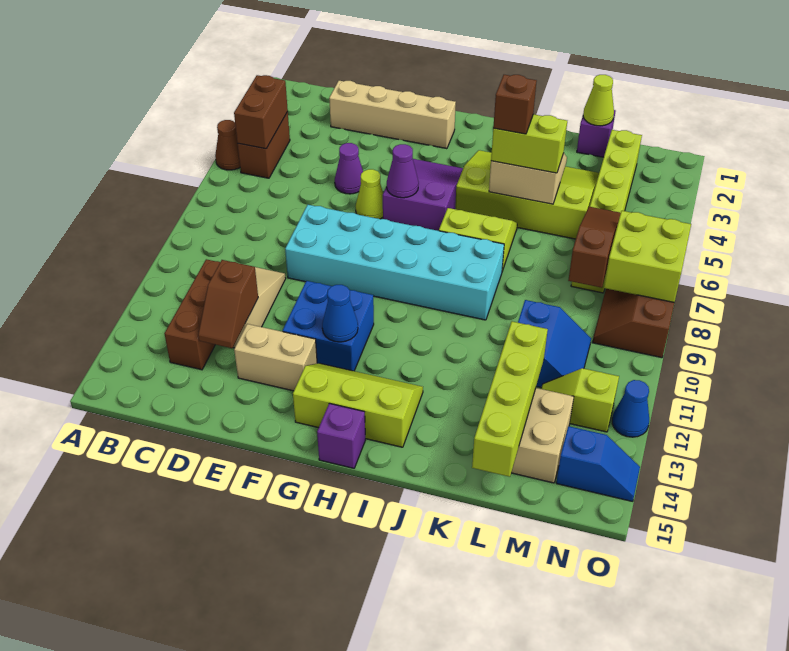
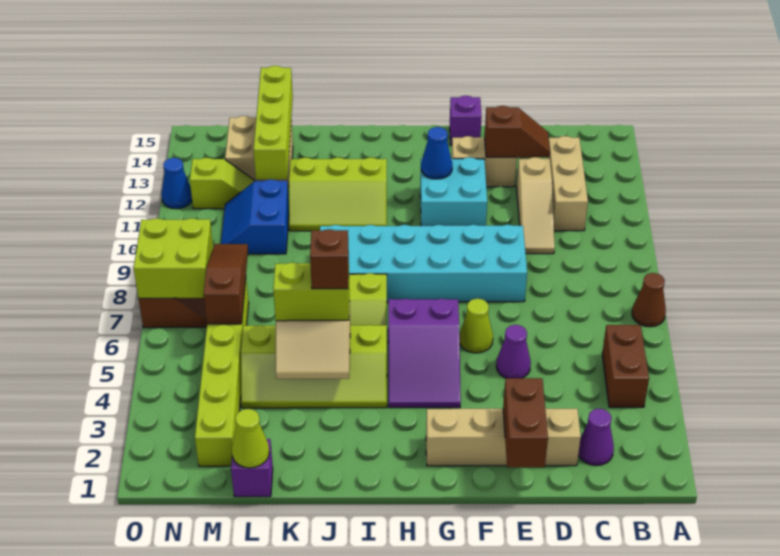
brown cone A5 level 1 -> brown cone A7 level 1
brown brick B4:B5 level 2 -> brown brick E1:E2 level 2
brown brick C11:C13 level 1 -> tan brick C11:C13 level 1
brown slope D12:D13 level 2 top 12 -> brown slope D13:E13 level 2 top E
blue brick F11:G12 level 1 -> cyan brick F11:G12 level 1
purple cone G6 level 2 -> purple cone C2 level 1
lime slope G13:I14 level 1 top 14 -> lime slope I11:K12 level 1 top 12
purple brick H15 level 1 -> purple brick F15 level 1
lime slope I3:L5 level 1 top 5 -> lime slope I4:L5 level 1 top 5
brown slope M6:M8 level 2 top 8 -> brown slope M6:M8 level 2 top 6
blue slope N14:O14 level 1 top N -> none

